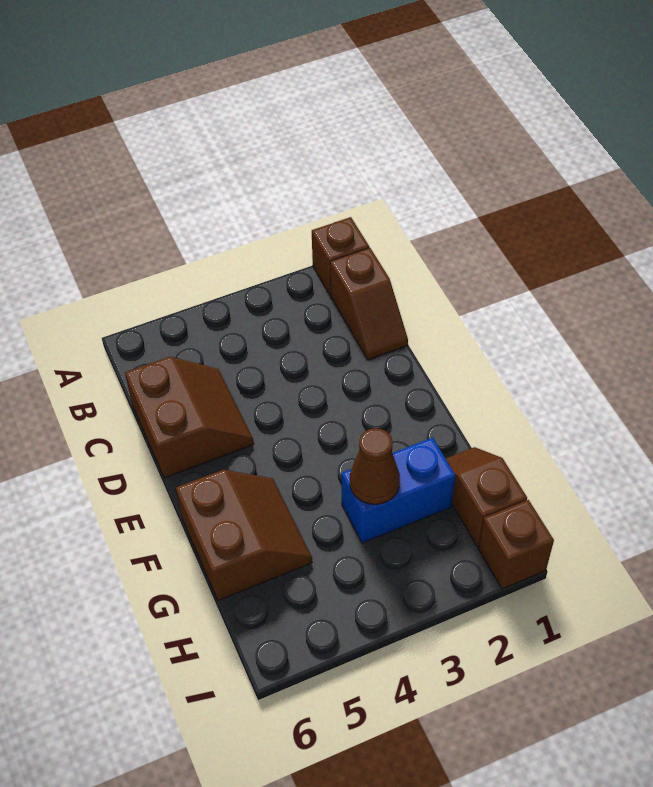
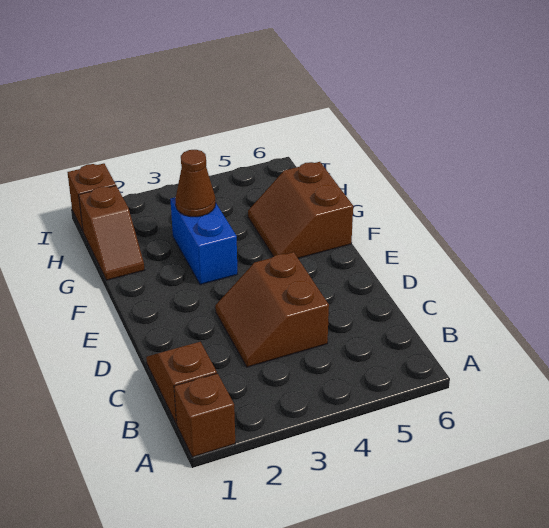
brown slope C5:D6 level 1 top 6 -> brown slope C3:D4 level 1 top 4
blue brick G2:G3 level 1 -> blue brick F3:G3 level 1

